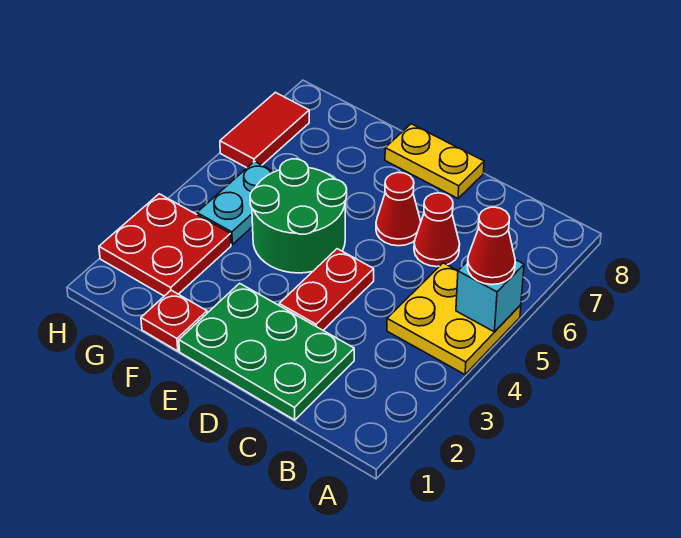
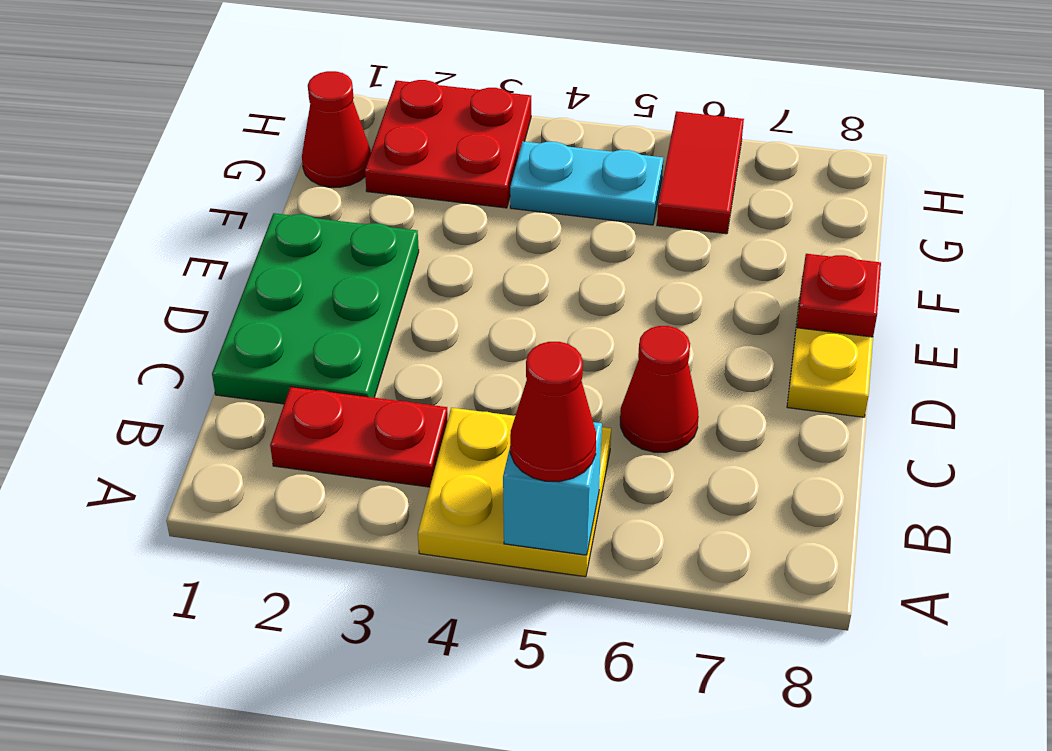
red plate D3:D4 level 1 -> red plate B2:B3 level 1
red cone D6 level 1 -> red cone G1 level 1
green round brick E4:F5 level 1 -> none
red plate F1 level 1 -> red plate E8 level 2
red tile H6:H7 level 1 -> red tile G6:H6 level 1

